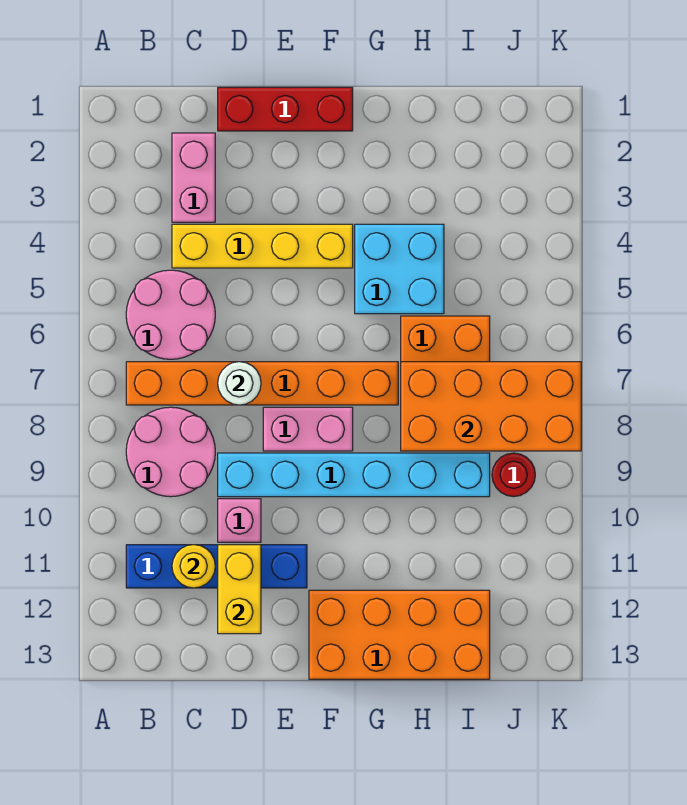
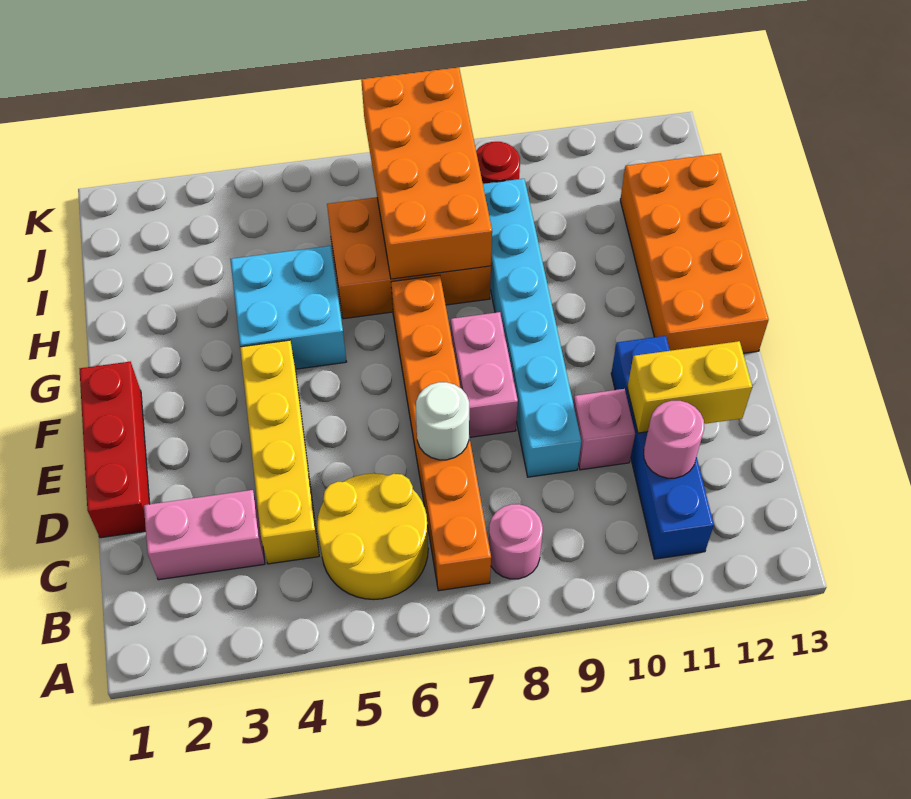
pink round brick B5:C6 level 1 -> yellow round brick B5:C6 level 1
pink round brick B8:C9 level 1 -> pink round brick B8 level 1
yellow round brick C11 level 2 -> pink round brick C11 level 2

